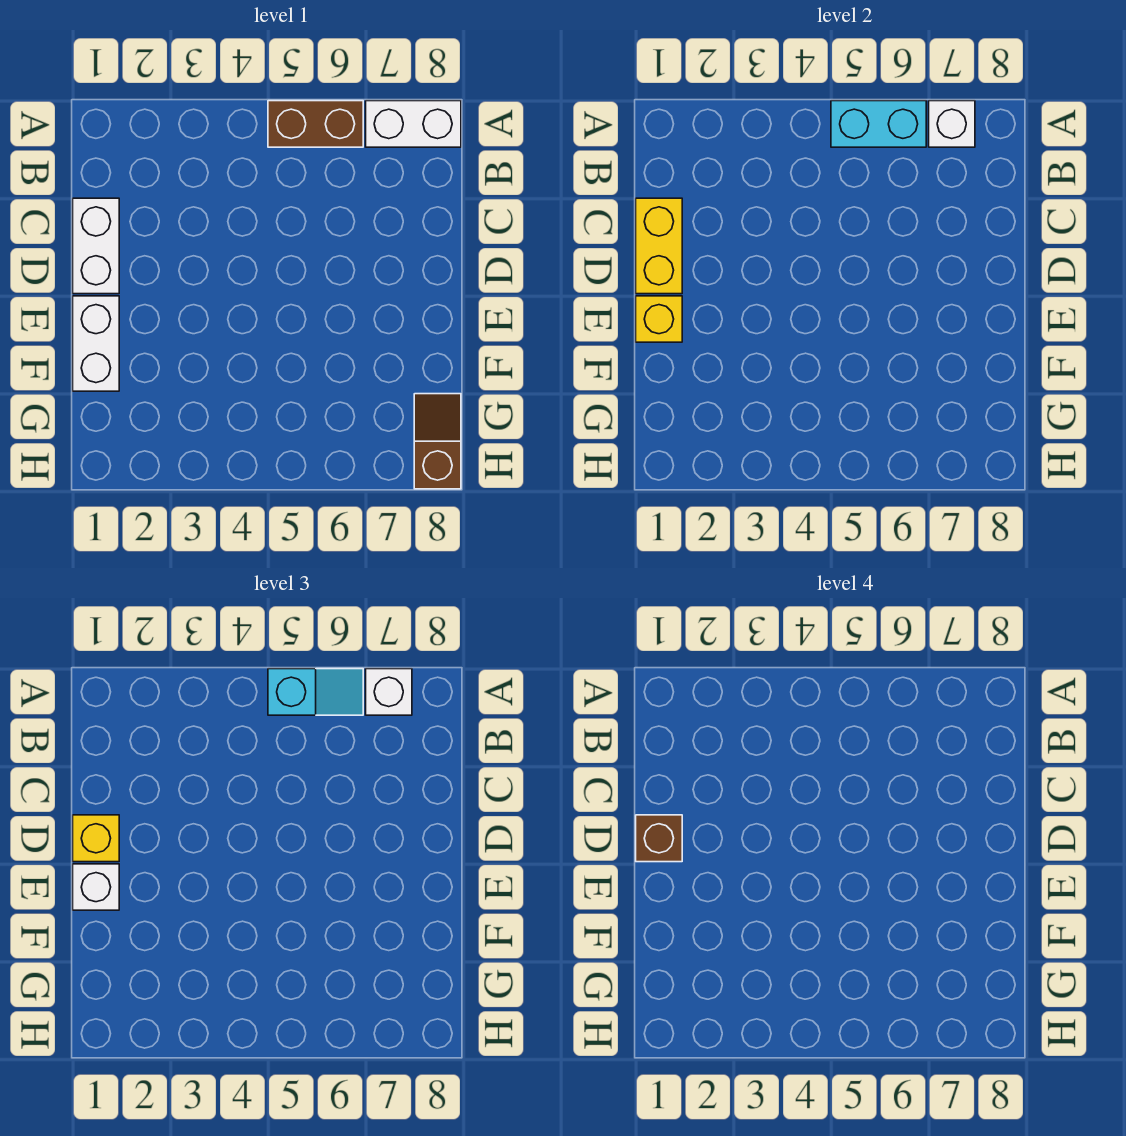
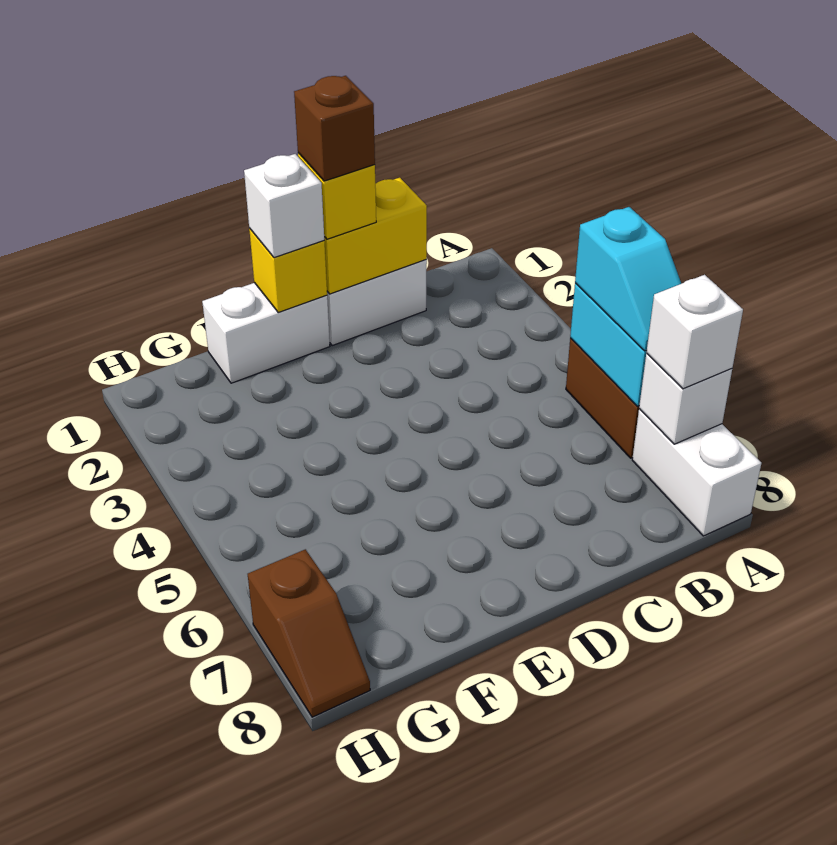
brown slope G8:H8 level 1 top H -> brown slope H7:H8 level 1 top 7

